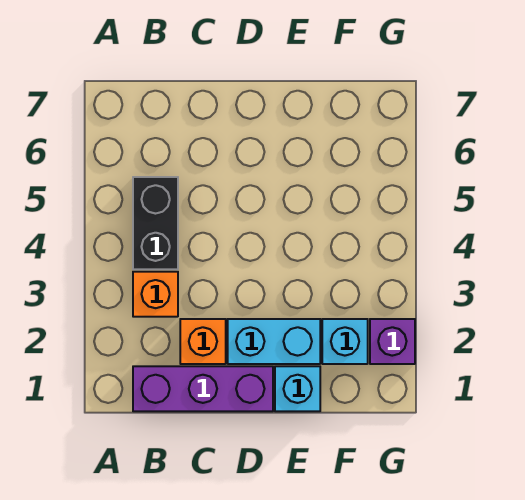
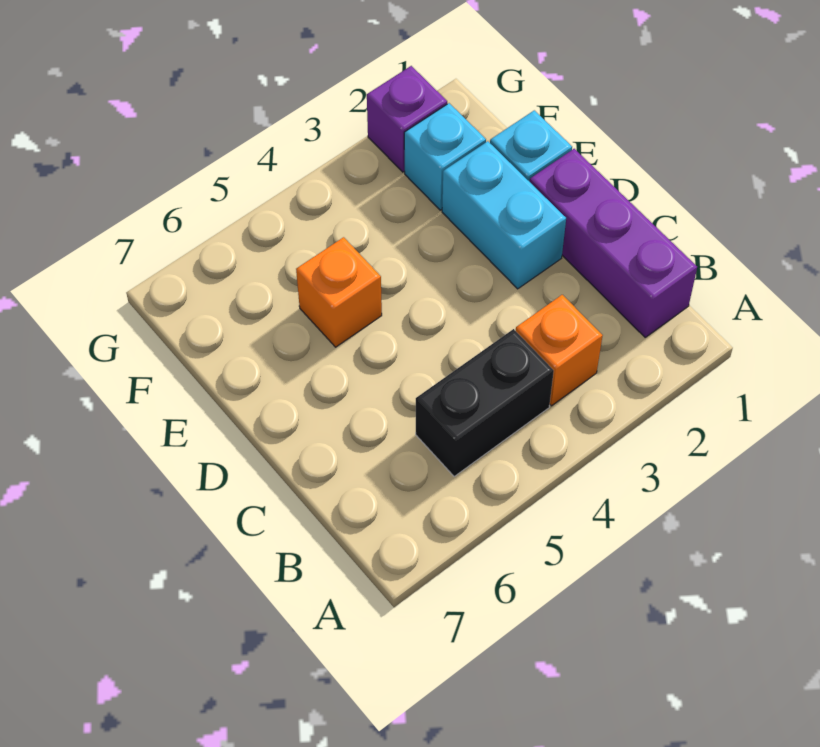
orange brick C2 level 1 -> orange brick E5 level 1

